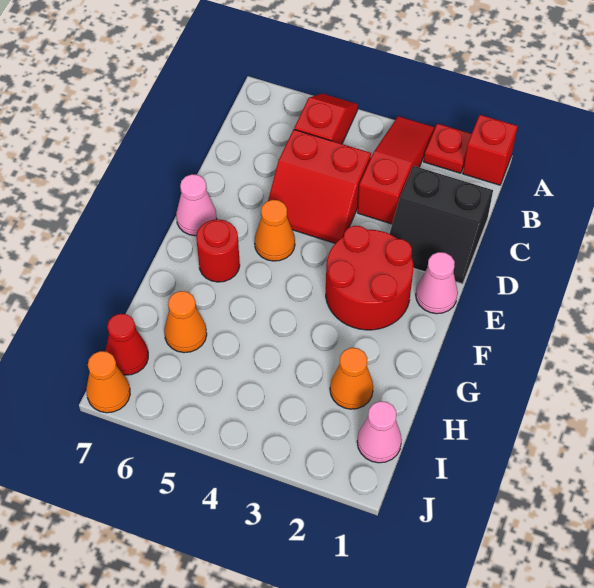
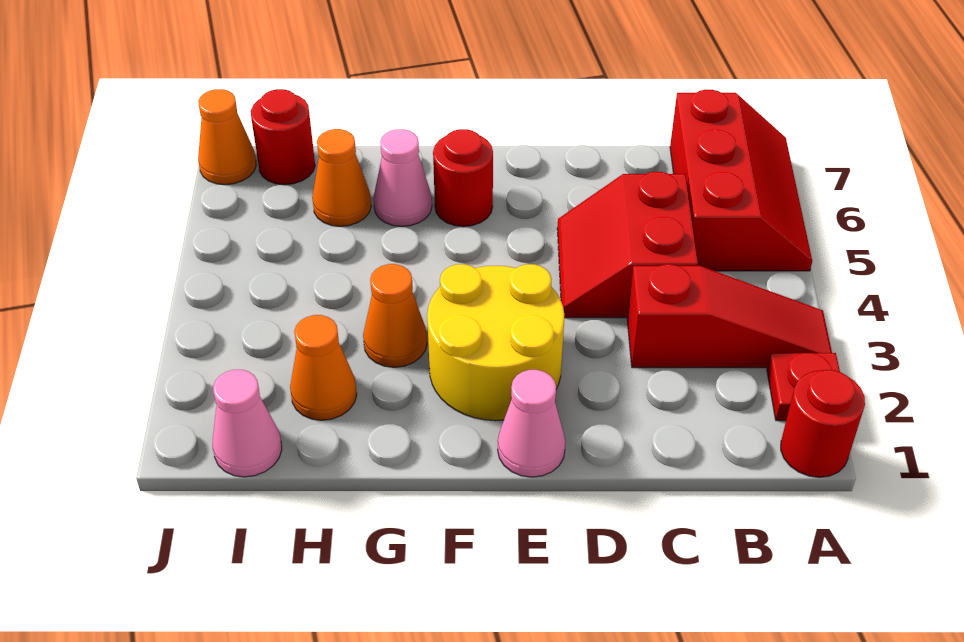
red brick A1 level 1 -> red round brick A1 level 1
red slope A5:B5 level 1 top B -> red slope A5:B7 level 1 top B
black slope C1:D2 level 1 top C -> none
red round brick E2:F3 level 1 -> yellow round brick E2:F3 level 1
orange cone E5 level 1 -> orange cone G3 level 1
pink cone E7 level 1 -> pink cone G6 level 1
red cone I7 level 1 -> red round brick I7 level 1

